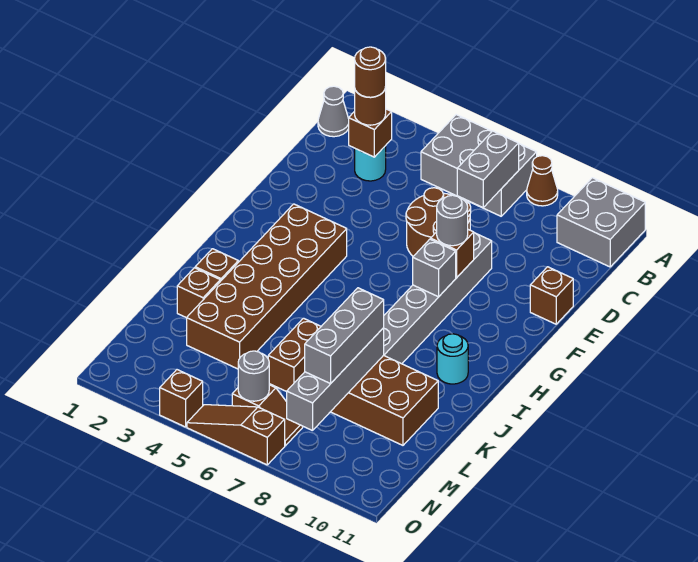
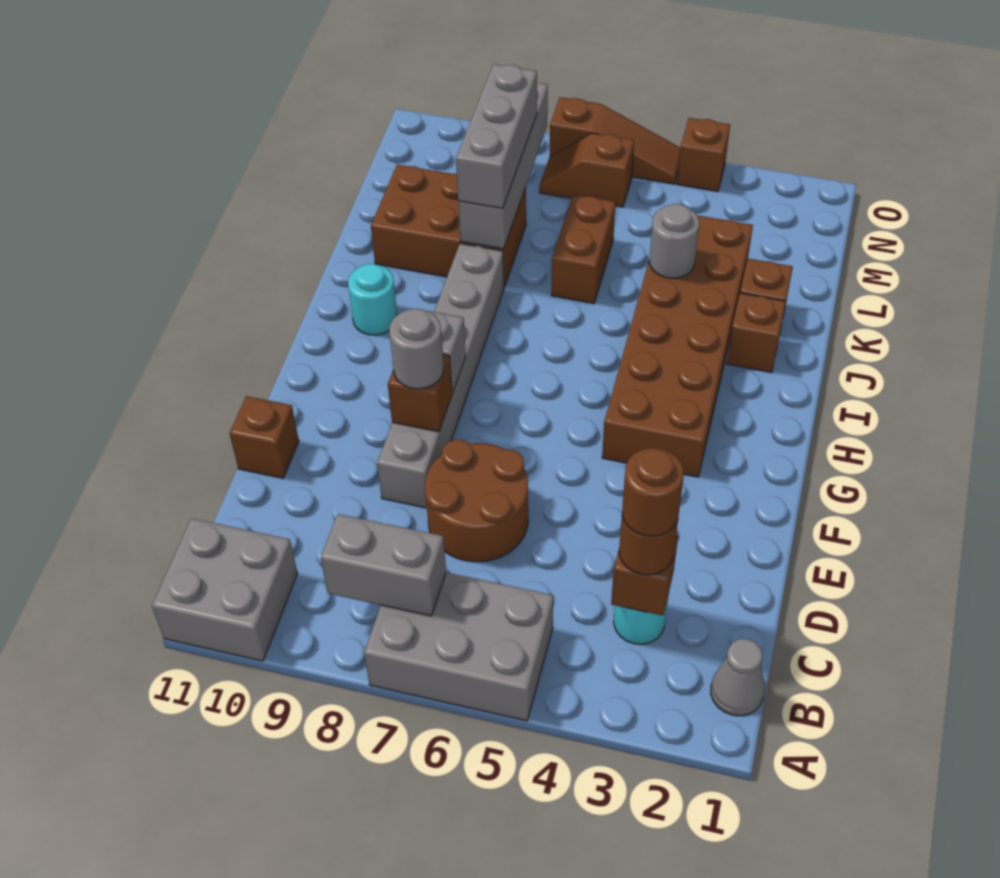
brown cone A8 level 1 -> none
grey brick B7:C7 level 2 -> grey brick B7:B8 level 2
grey round brick N6 level 2 -> grey round brick K4 level 2

